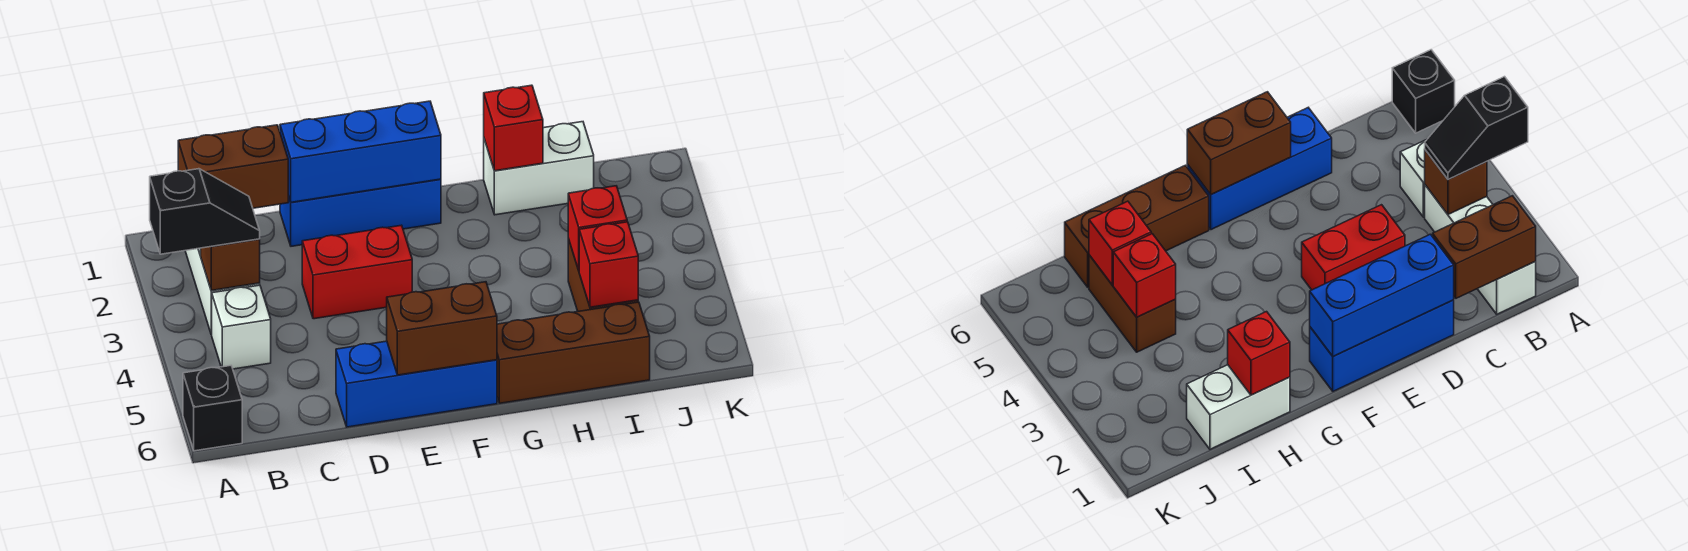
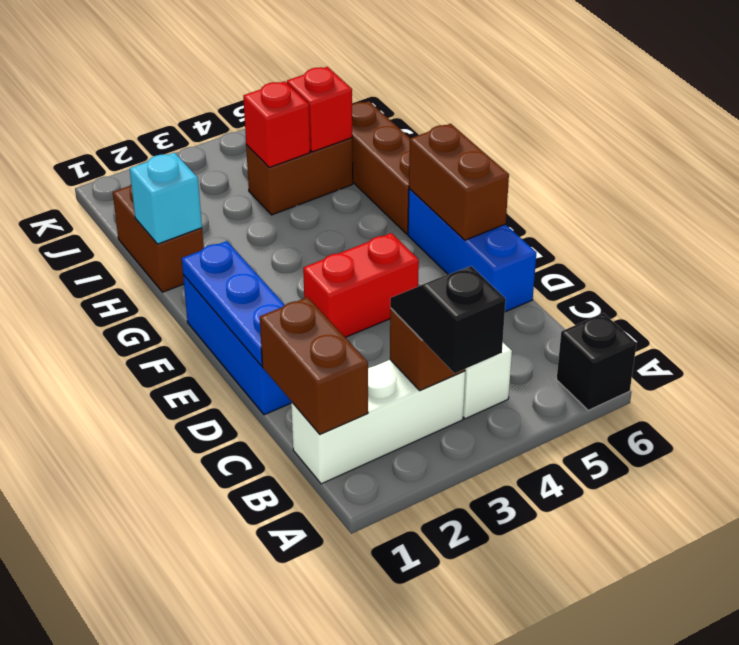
blue brick D1:F1 level 2 -> blue plate D1:F1 level 2
red brick D3:E3 level 1 -> red brick E3:E4 level 1
white brick H1:I1 level 1 -> brown brick H1:I1 level 1
red brick H1 level 2 -> cyan brick H1 level 2

